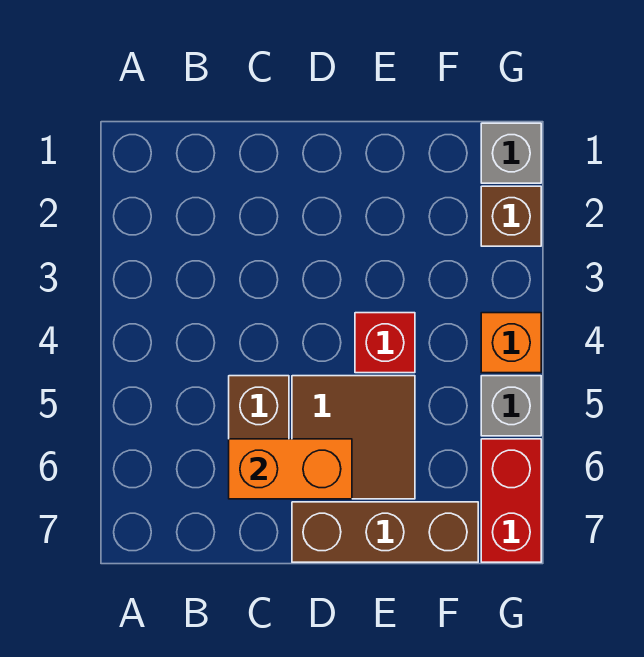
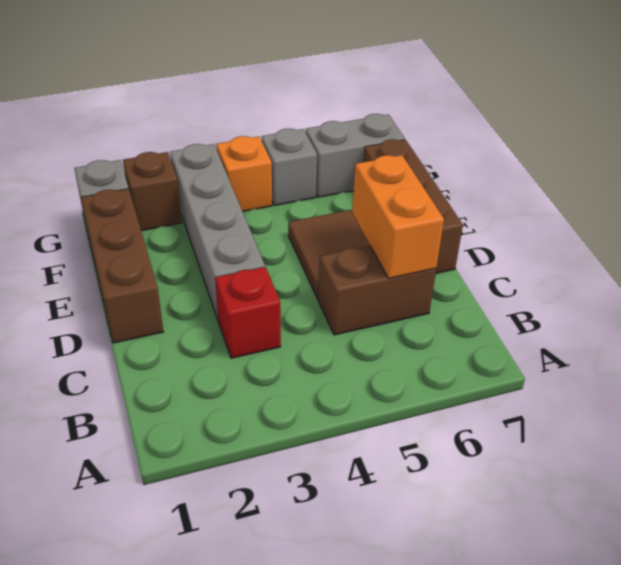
none -> brown brick D1:F1 level 1
none -> grey brick D3:G3 level 1
red brick E4 level 1 -> red brick C3 level 1
red brick G6:G7 level 1 -> grey brick G6:G7 level 1

